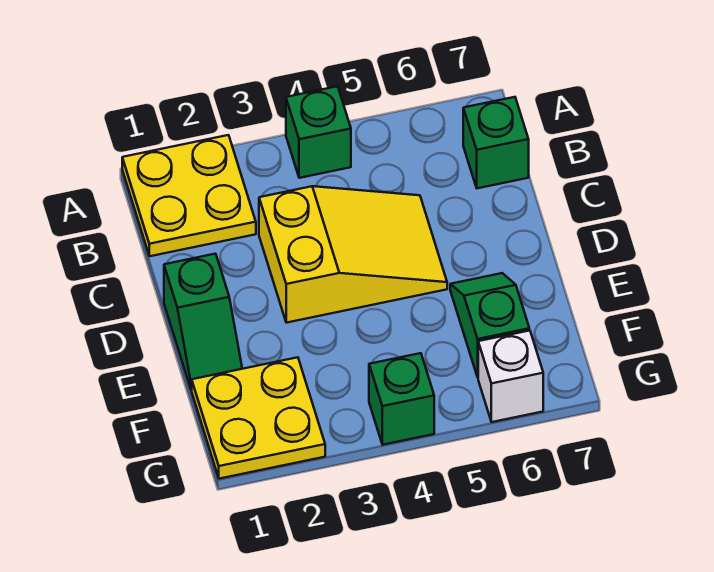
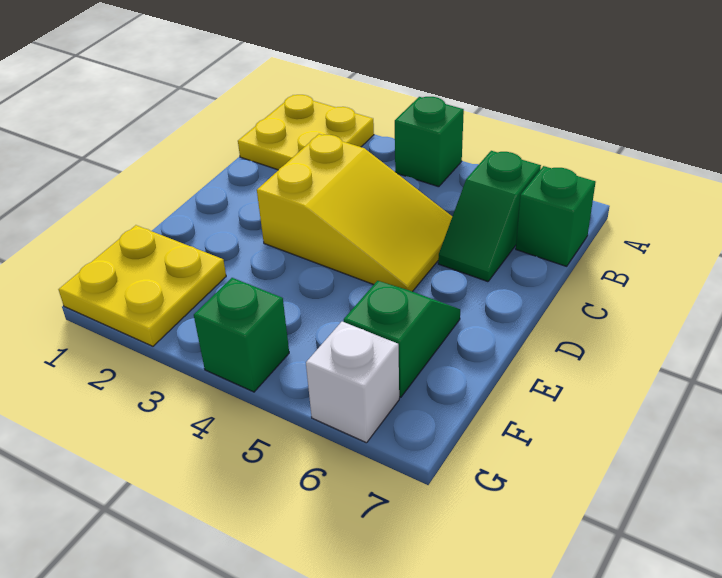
green slope D1:E1 level 1 top D -> green slope B6:C6 level 1 top B

